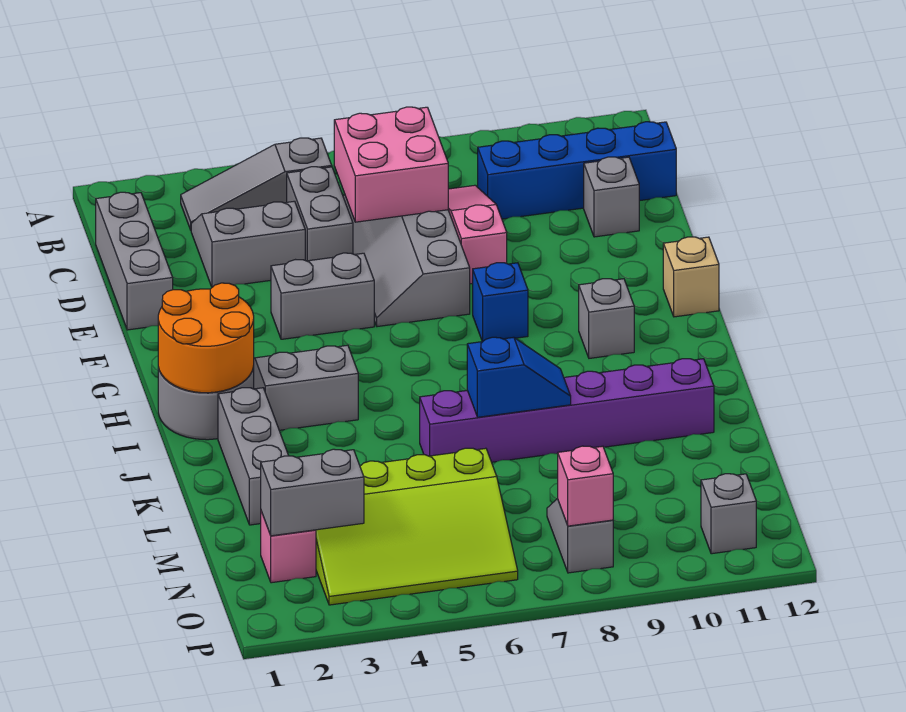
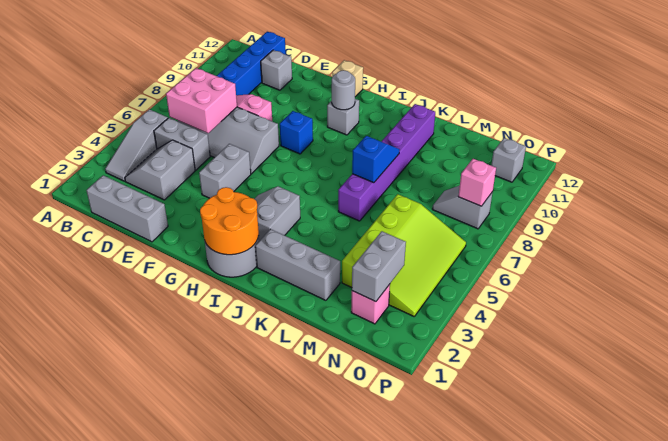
none -> grey round brick H10 level 2

